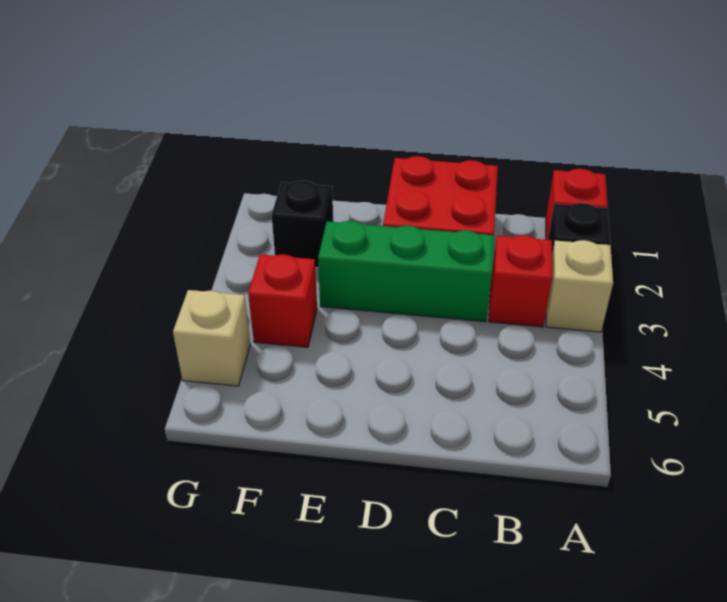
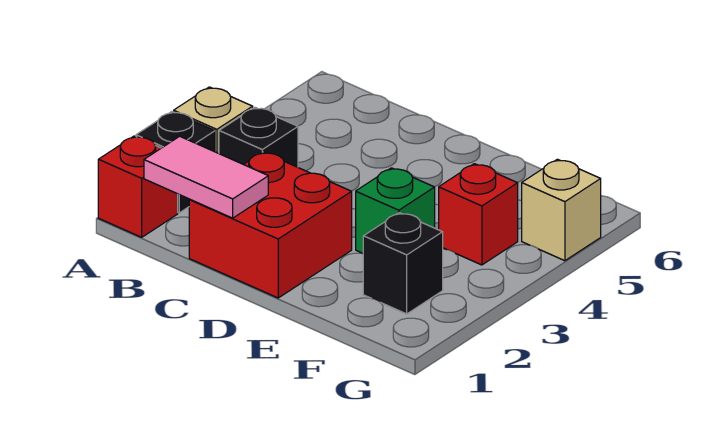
none -> pink tile B1:C1 level 2
red brick B3 level 1 -> black brick B3 level 1
green brick C3:E3 level 1 -> green brick E3 level 1

